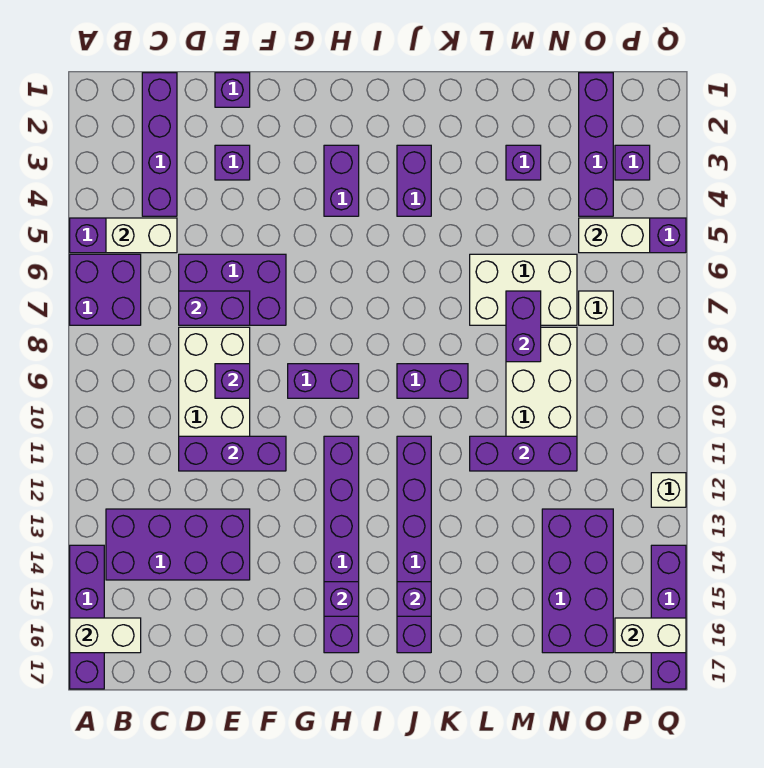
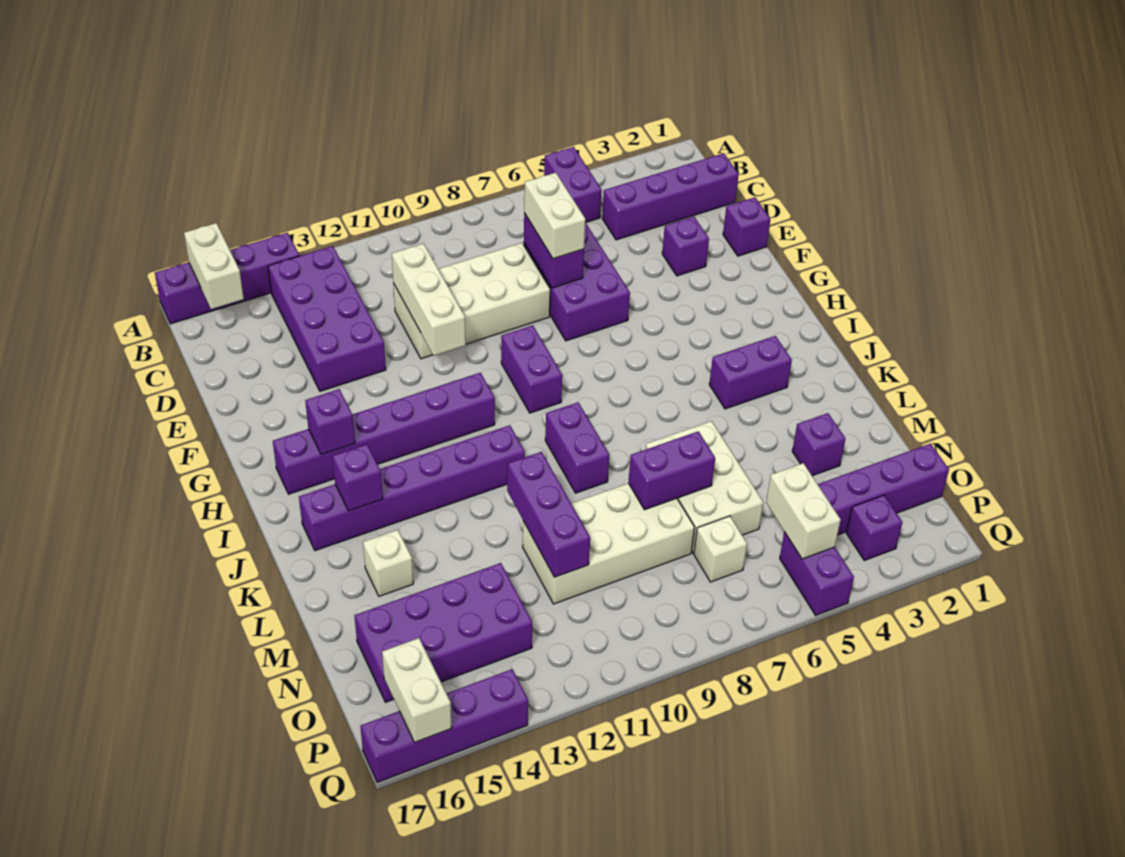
purple brick A6:B7 level 1 -> none
white brick B5:C5 level 2 -> white brick D7:E7 level 3
purple brick D11:F11 level 2 -> white brick D11:F11 level 2
purple brick E9 level 2 -> none
purple brick H3:H4 level 1 -> none
white brick Q12 level 1 -> white brick L15 level 1

